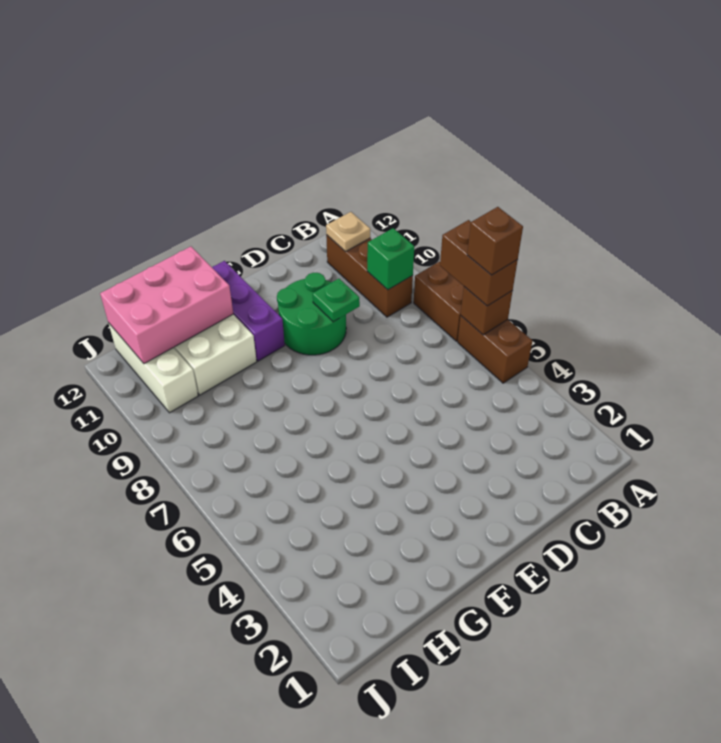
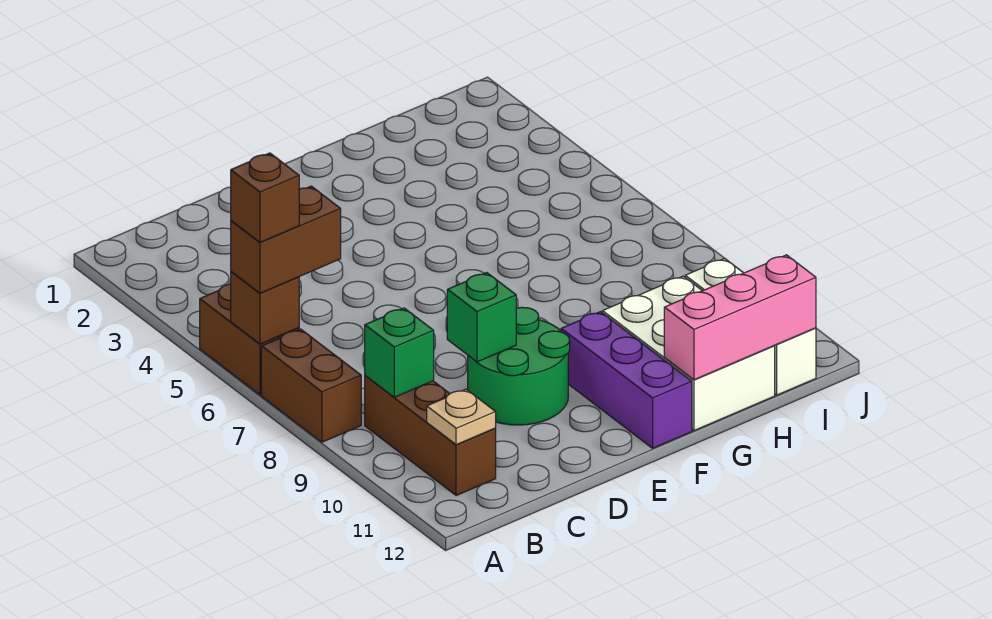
brown brick A6:A7 level 3 -> brown brick A6:B6 level 3
green plate D9 level 2 -> green brick D9 level 2
pink brick G11:I12 level 2 -> pink brick G12:I12 level 2

